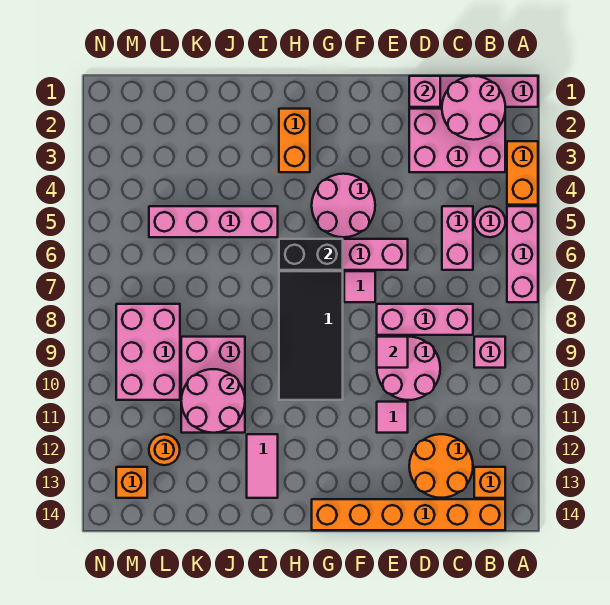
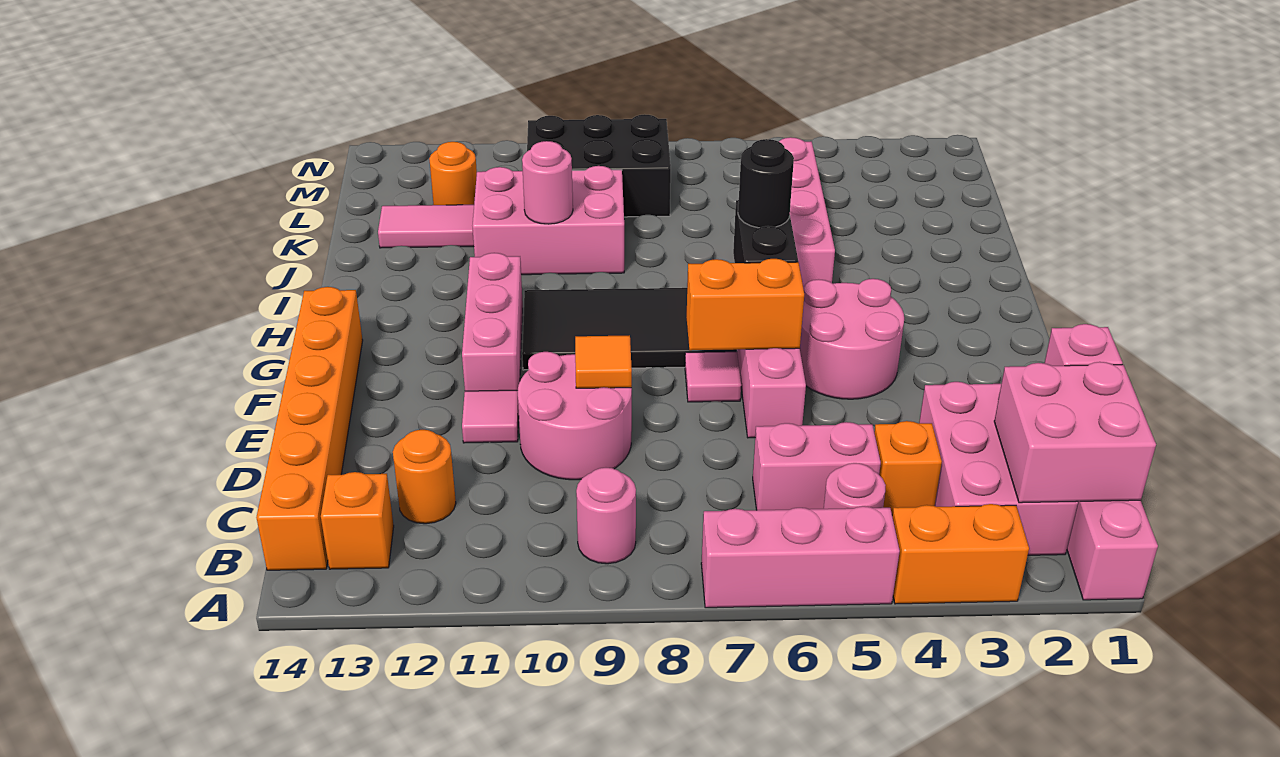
pink round brick B1:C2 level 2 -> pink brick B1:C2 level 2
pink brick B9 level 1 -> pink round brick B9 level 1
pink brick C8:E8 level 1 -> pink brick F11:H11 level 1
orange round brick C12:D13 level 1 -> orange round brick C12 level 1
pink tile E9 level 2 -> orange tile E9 level 2
orange brick H2:H3 level 1 -> orange brick F6:F7 level 2
none -> black round brick H6 level 3
pink tile I12:I13 level 1 -> pink tile K12:K13 level 1
pink round brick J10:K11 level 2 -> pink round brick J10 level 2
pink brick L8:M10 level 1 -> black brick L8:M10 level 1
orange brick M13 level 1 -> orange brick C4 level 1

